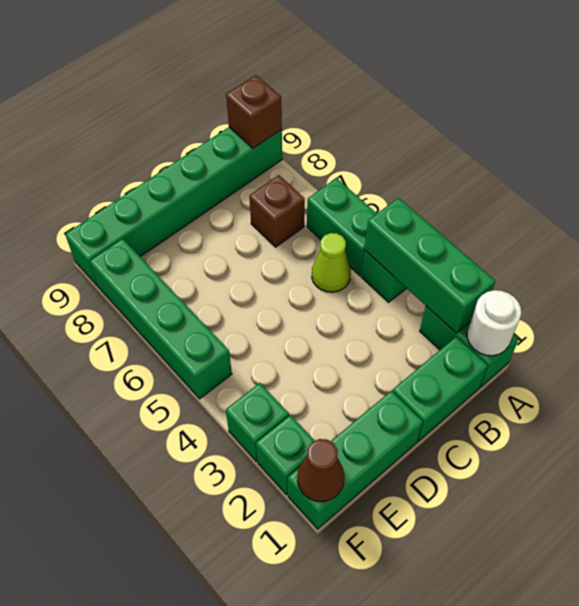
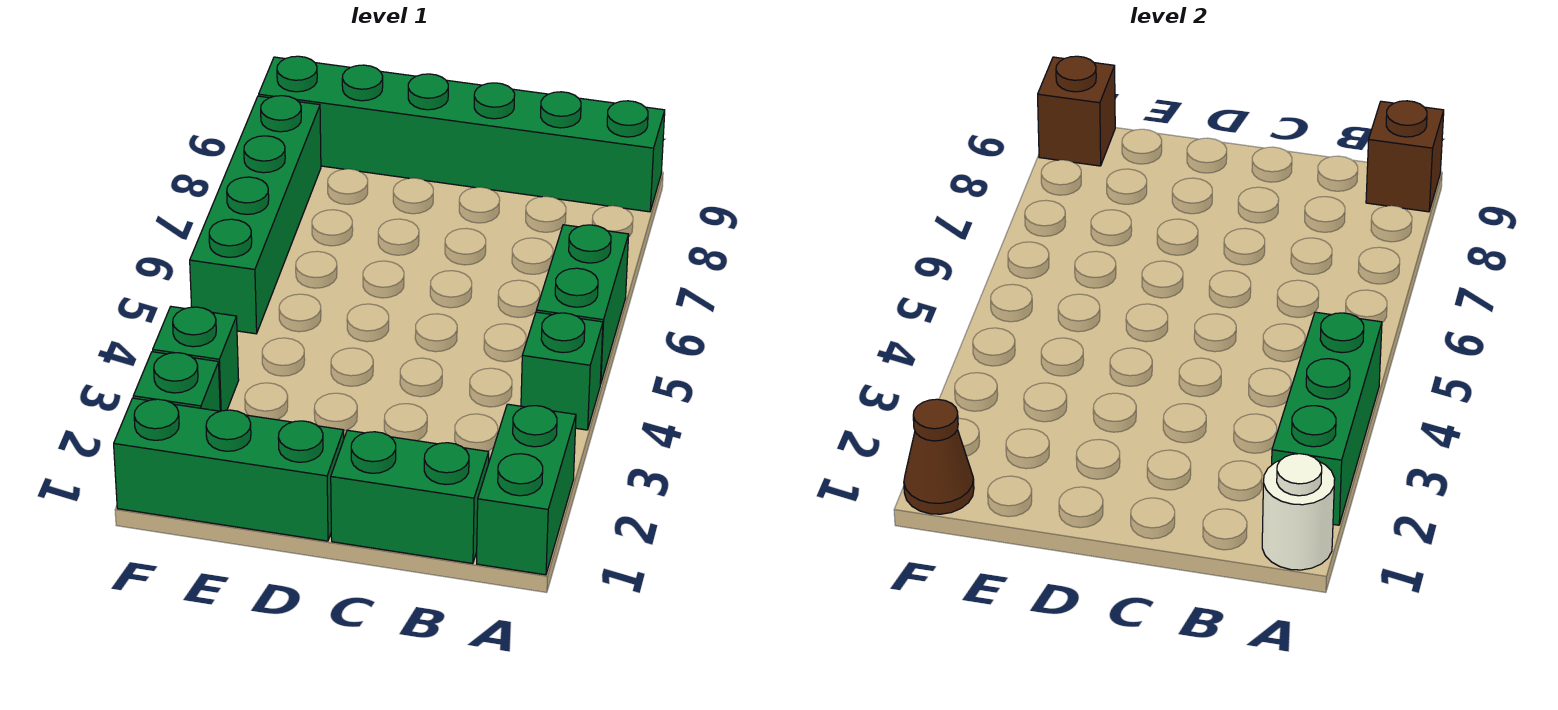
lime cone B5 level 1 -> none
brown brick B7 level 1 -> brown brick F9 level 2

